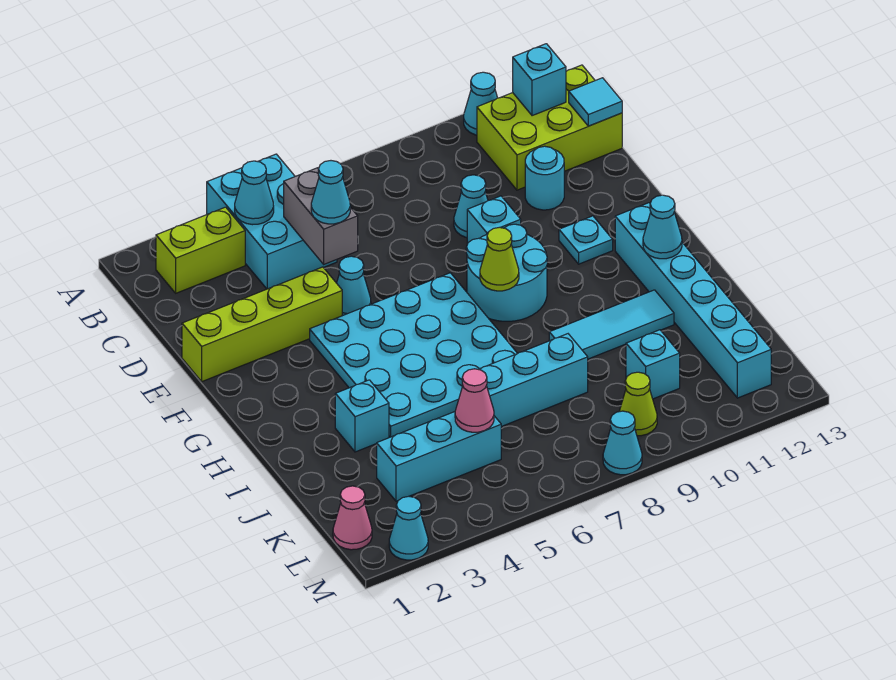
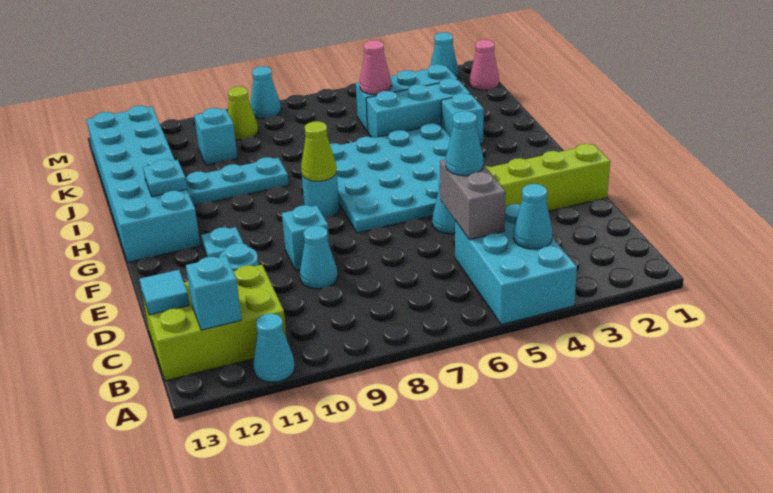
lime brick B2:B3 level 1 -> none
cyan round brick F8:G9 level 1 -> cyan round brick G8 level 1
cyan brick G12:L12 level 1 -> cyan brick G12:L13 level 1
cyan cone H12 level 2 -> cyan plate H12 level 2
cyan tile I9:I11 level 1 -> cyan plate I9:I11 level 1
cyan brick J6:J8 level 1 -> cyan brick J3:J5 level 1

